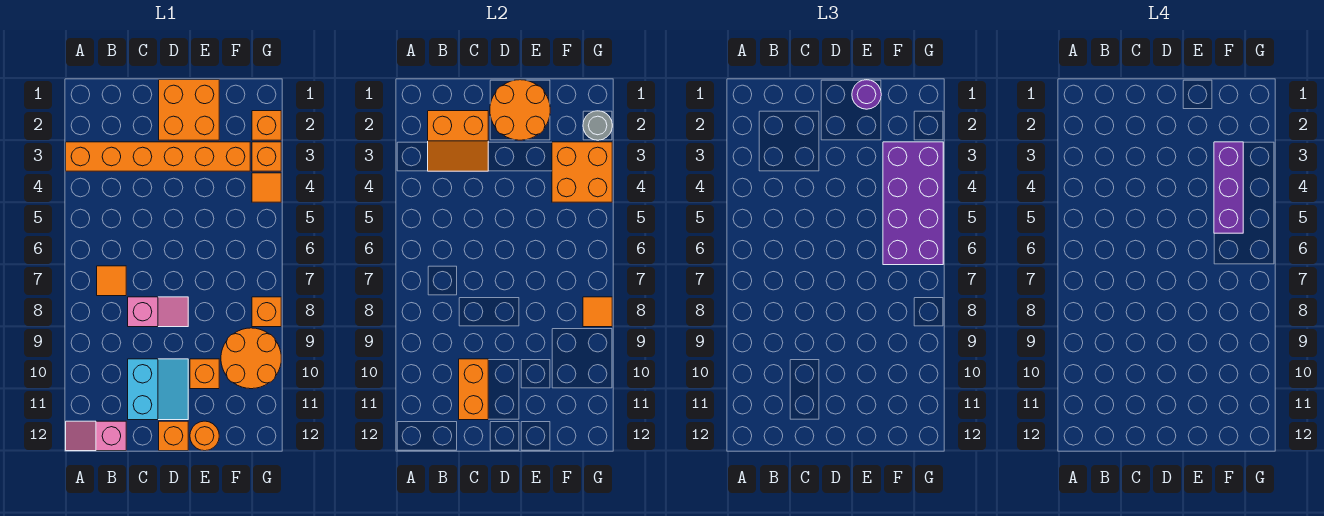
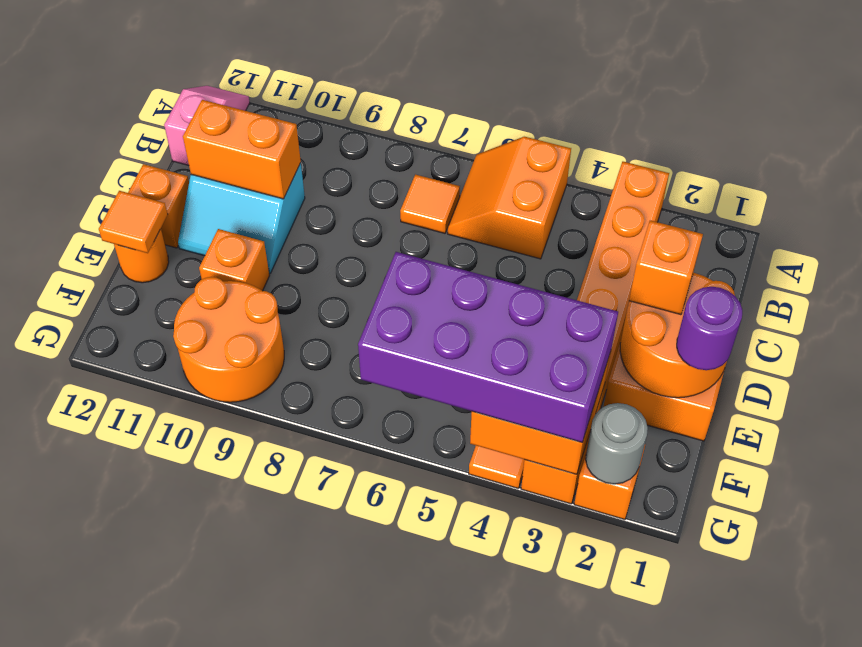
orange slope B2:C3 level 2 top 2 -> orange slope A5:B6 level 1 top 5
pink slope C8:D8 level 1 top C -> none
purple brick F3:F5 level 4 -> none
orange brick G8 level 1 -> orange brick D2 level 3
orange tile G8 level 2 -> orange tile E12 level 2

